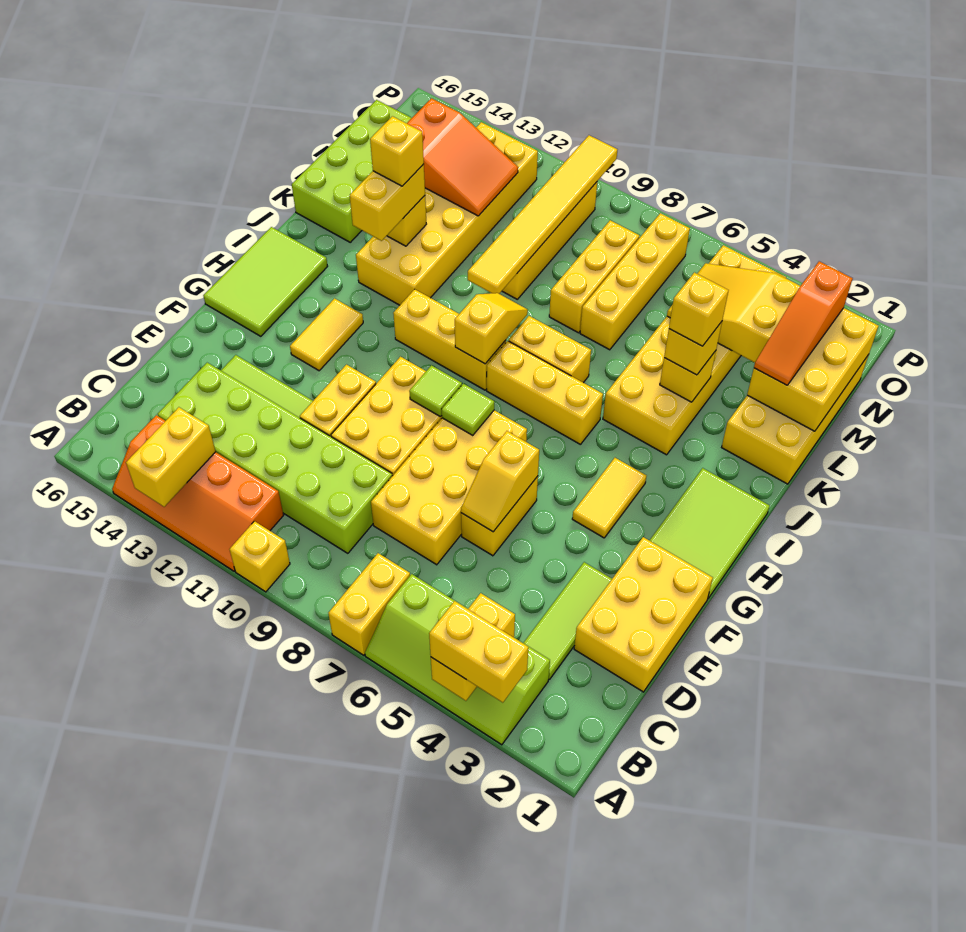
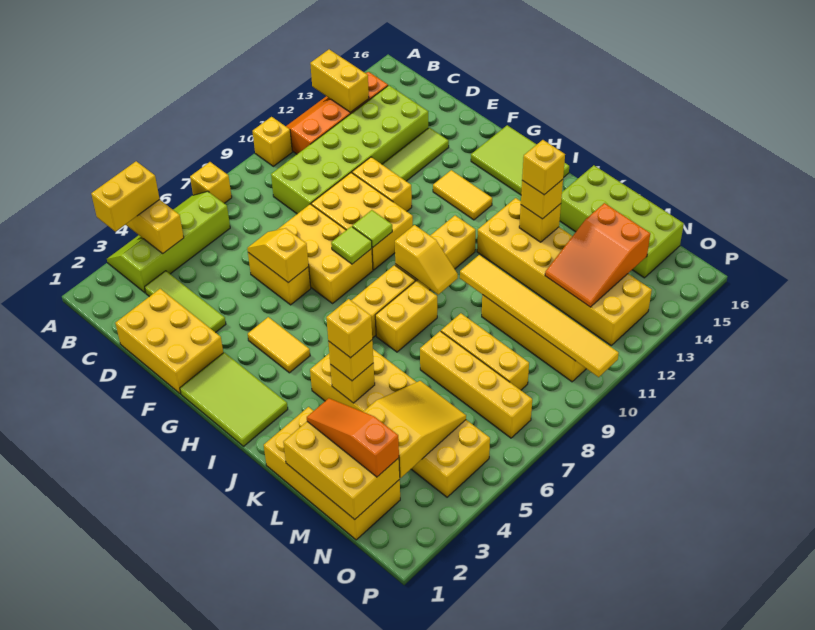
yellow brick A7:B7 level 1 -> yellow brick A7 level 1
yellow brick D7:G8 level 1 -> yellow brick E7:G8 level 1
yellow brick J13:K13 level 3 -> yellow brick K13 level 3

